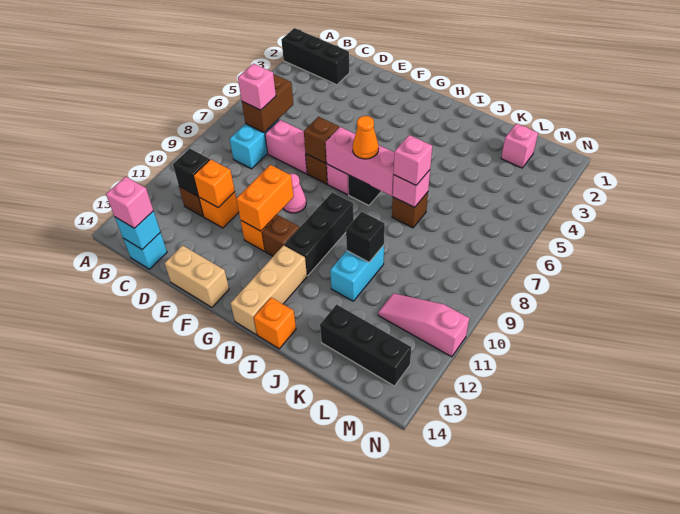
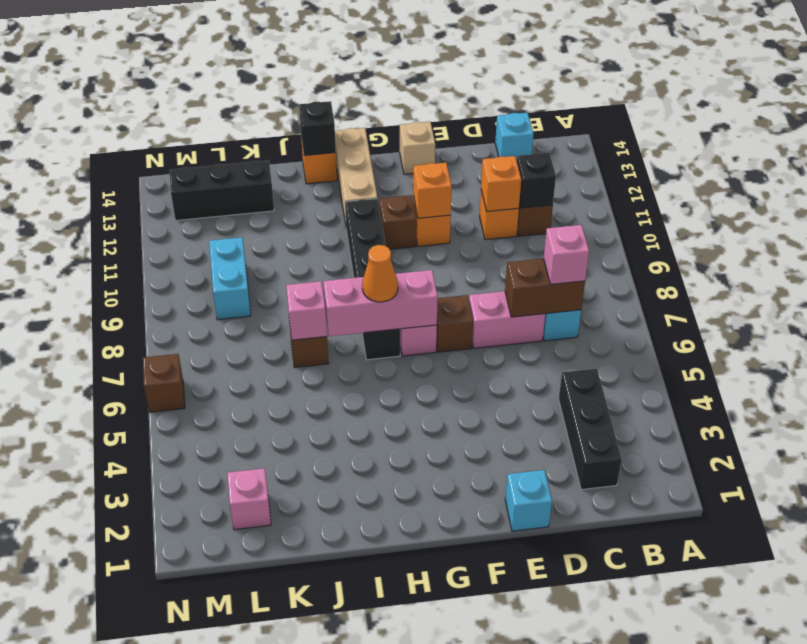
black brick A2:C2 level 1 -> black brick C2:C4 level 1
brown brick C6:C7 level 2 -> brown brick C7:D7 level 2
cyan brick C14 level 2 -> cyan brick E1 level 1
pink brick C14 level 3 -> none
tan brick E14:F14 level 1 -> tan brick F14 level 1
brown brick F7 level 2 -> brown brick N6 level 1
pink cone F9 level 1 -> none
orange brick F10:F11 level 2 -> orange brick F11 level 2
pink brick J7 level 3 -> none
cyan brick J10:J11 level 1 -> cyan brick L9:L10 level 1
black brick J10 level 2 -> black brick I14 level 2
pink slope L11:N11 level 1 top N -> none

